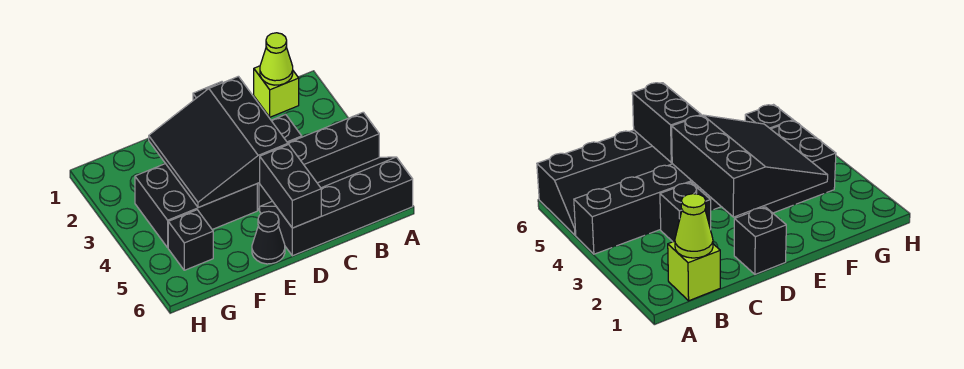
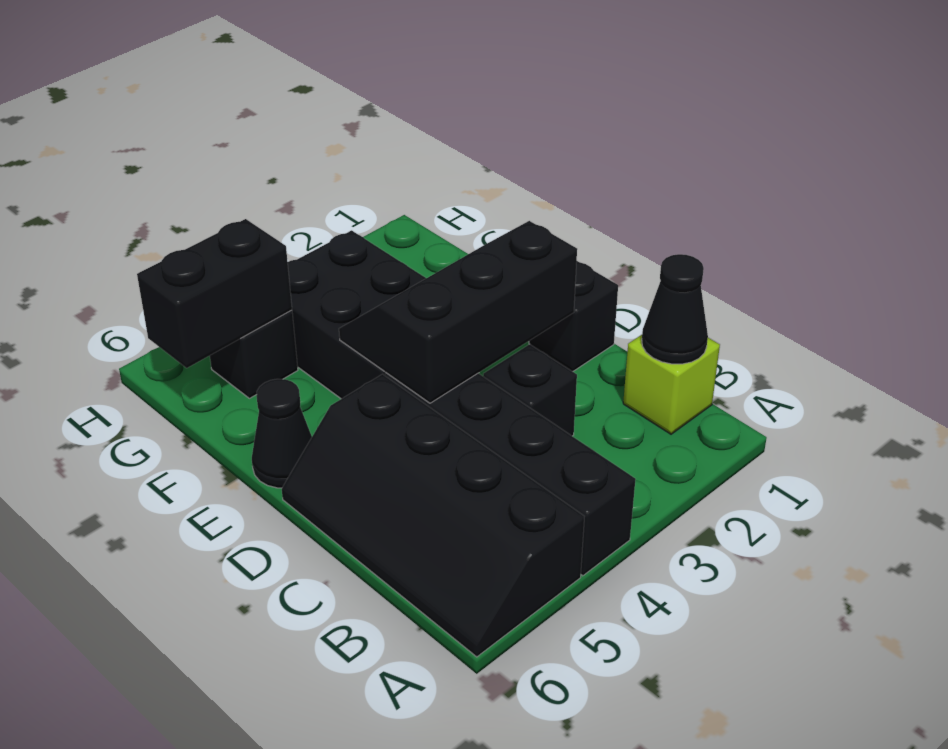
black slope A5:D6 level 1 top 6 -> black slope A5:D6 level 1 top 5
lime cone B1 level 2 -> black cone B1 level 2
black slope D2:F4 level 2 top D -> black slope D2:E4 level 2 top D
black brick D5:D6 level 2 -> black brick G5:G6 level 2

